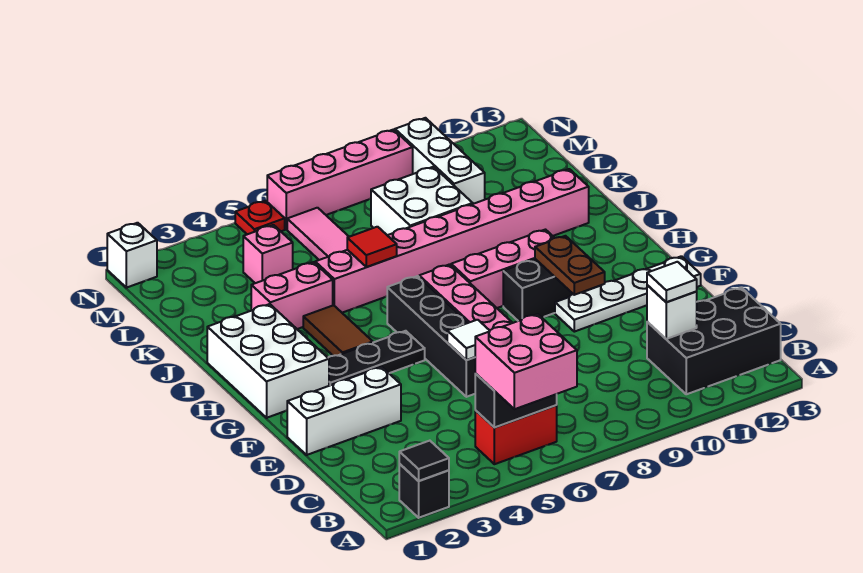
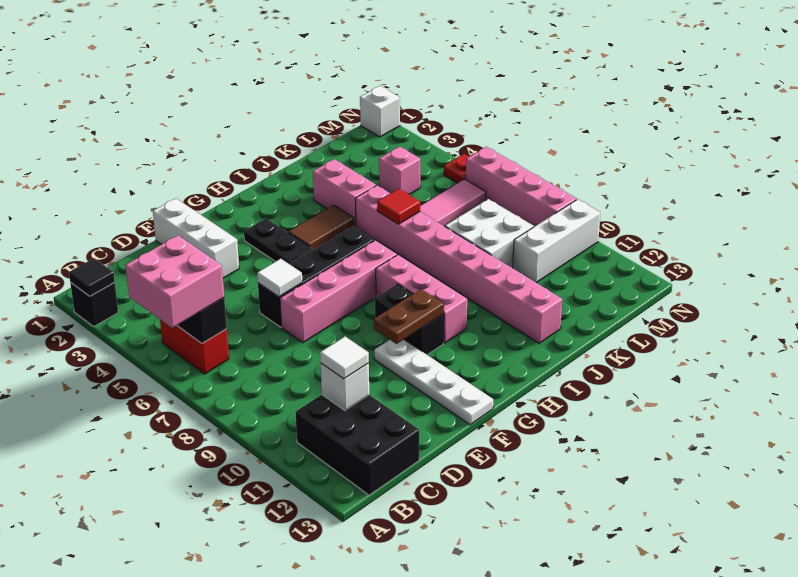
white brick G1:I2 level 1 -> none

